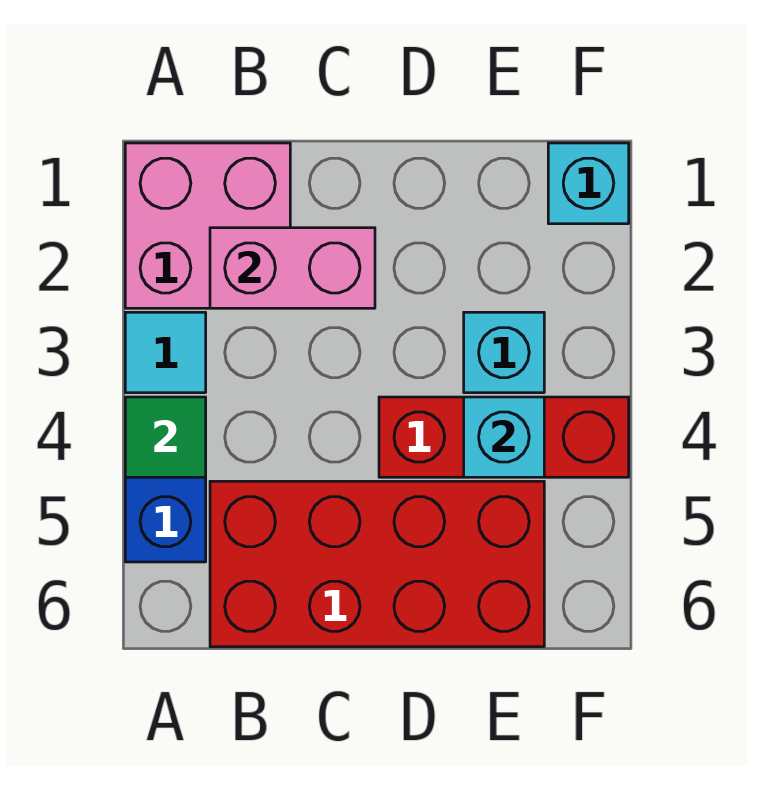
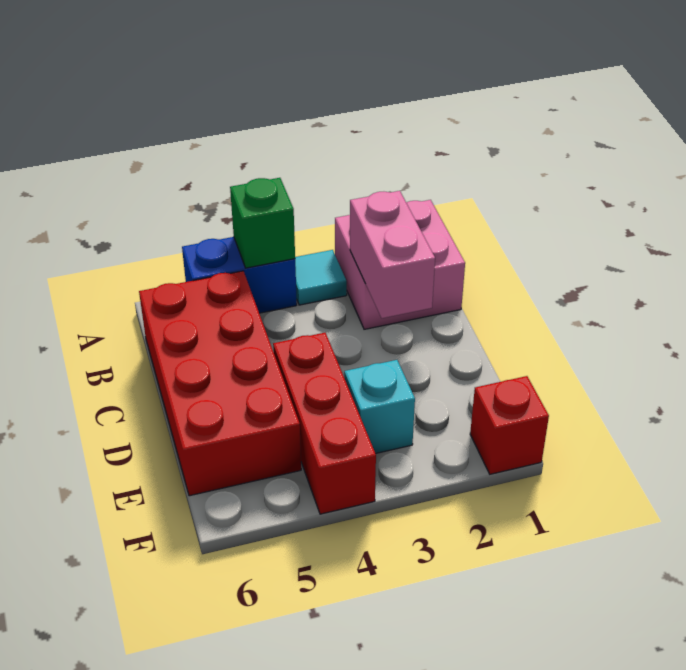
green tile A4 level 2 -> green brick A4 level 2
cyan brick E4 level 2 -> none
cyan brick F1 level 1 -> red brick F1 level 1

